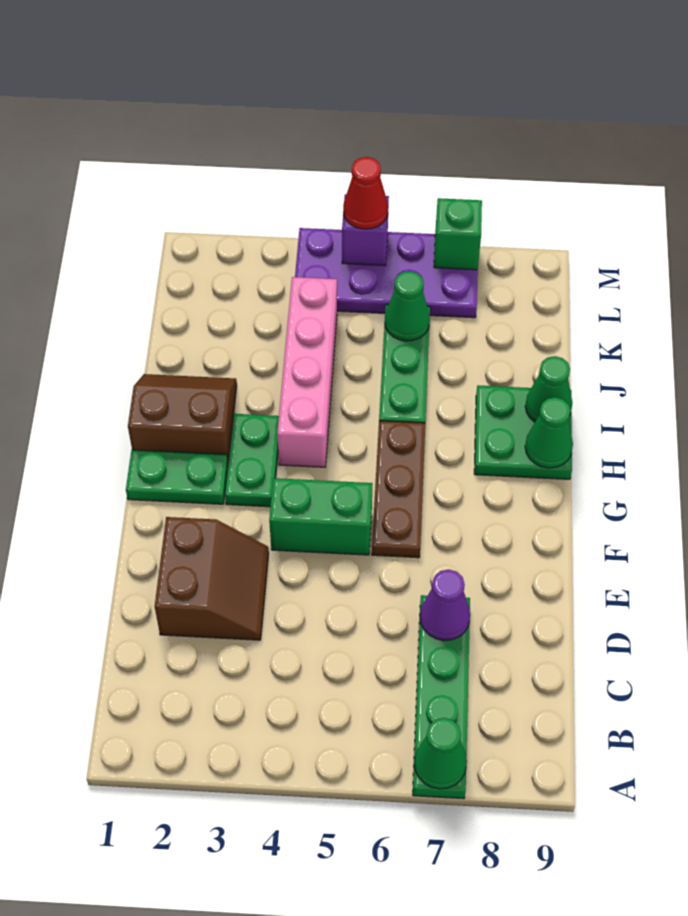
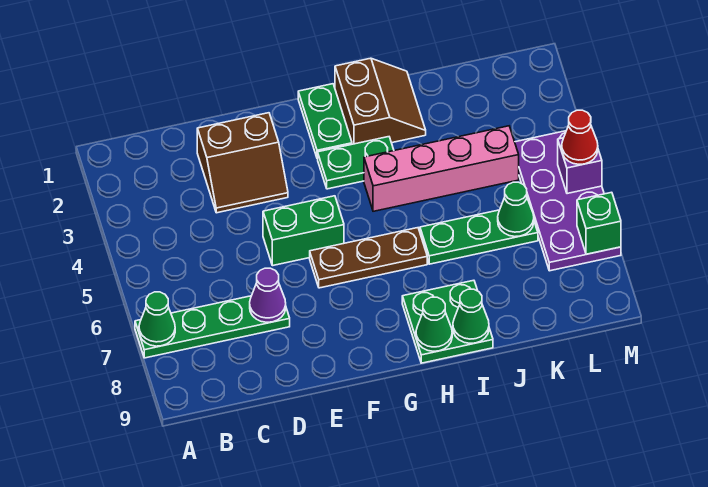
green brick F4:F5 level 1 -> green brick E5:F5 level 1

